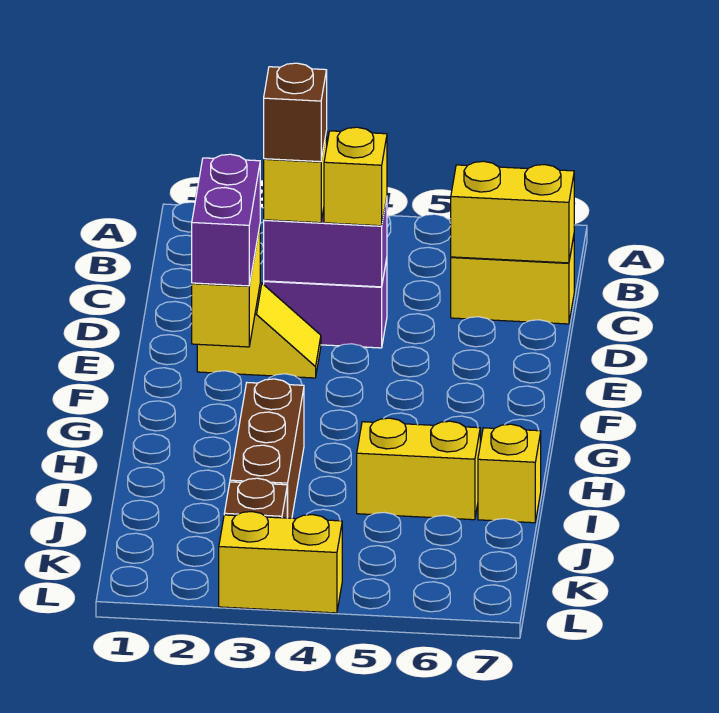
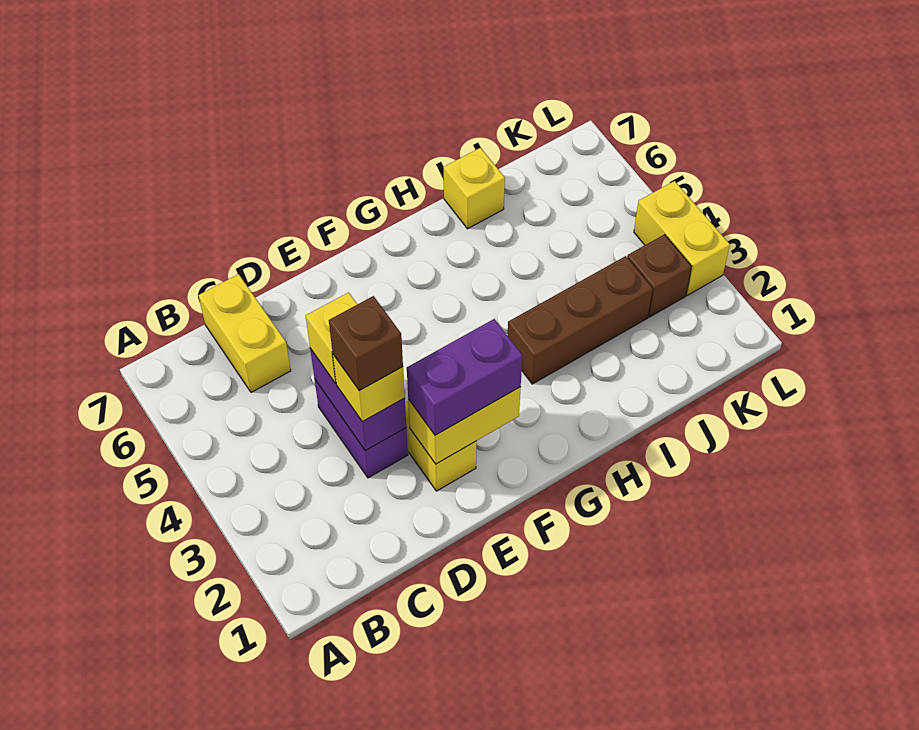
yellow brick C6:C7 level 2 -> none
yellow brick I5:I6 level 1 -> none

